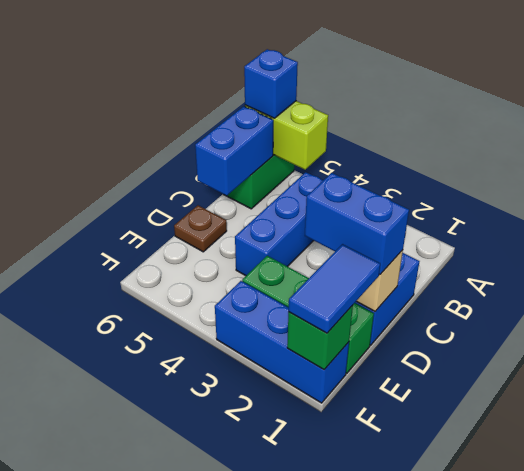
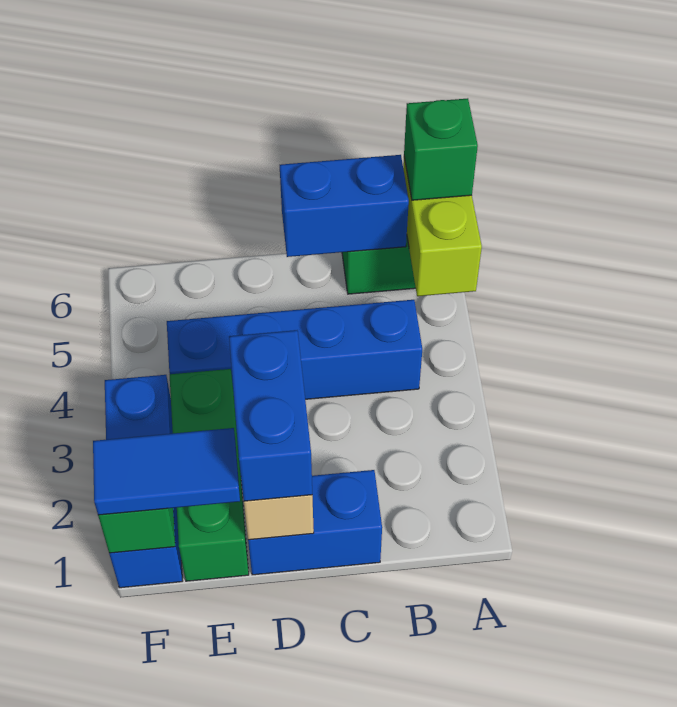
blue brick A6 level 3 -> green brick A6 level 3
blue brick B4:D4 level 1 -> blue brick B4:E4 level 1
brown plate D6 level 1 -> none

